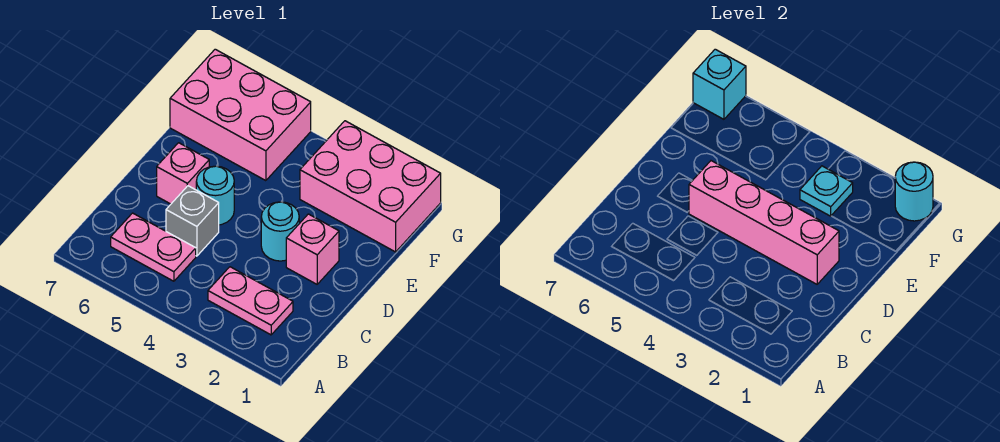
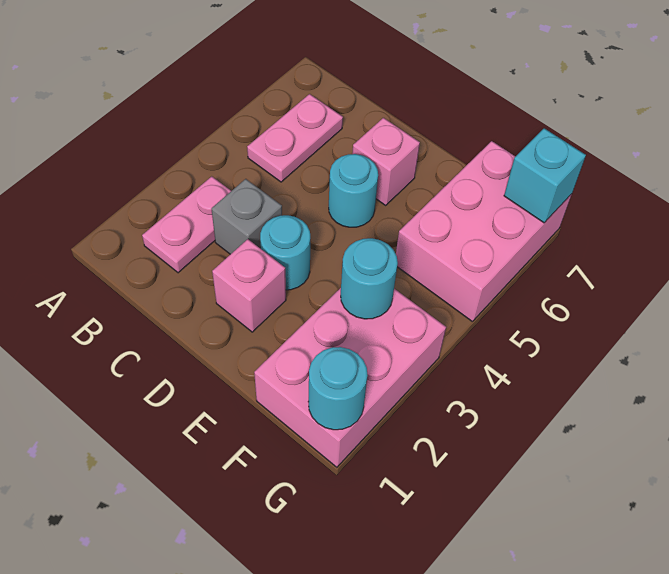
grey brick C5 level 1 -> grey brick C3 level 1
pink brick D2:D5 level 2 -> none
cyan plate F3 level 2 -> cyan round brick F3 level 2

